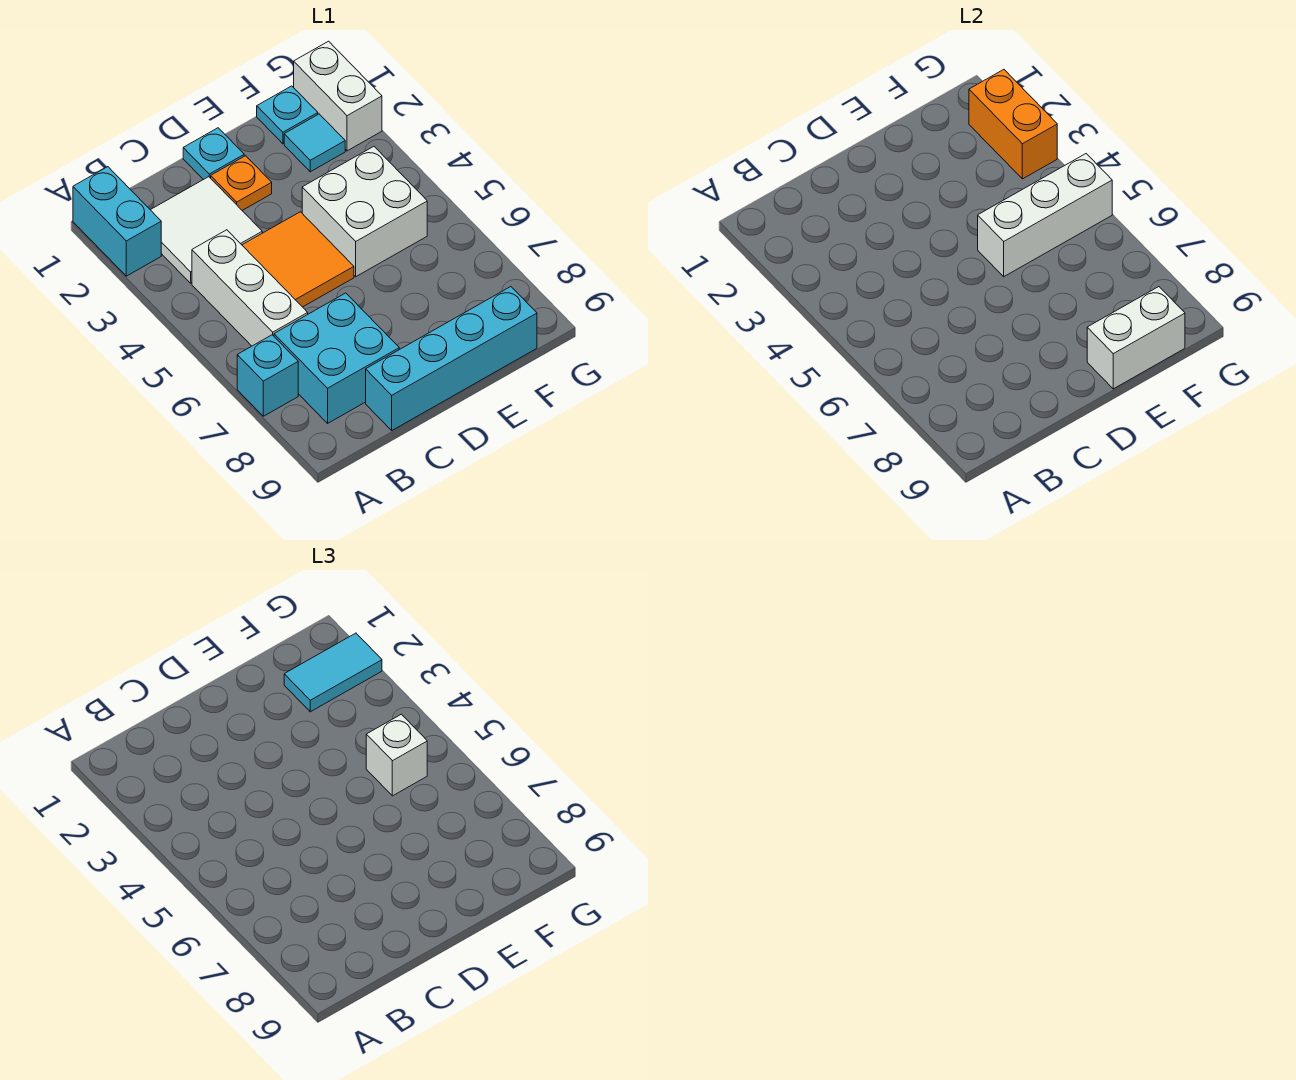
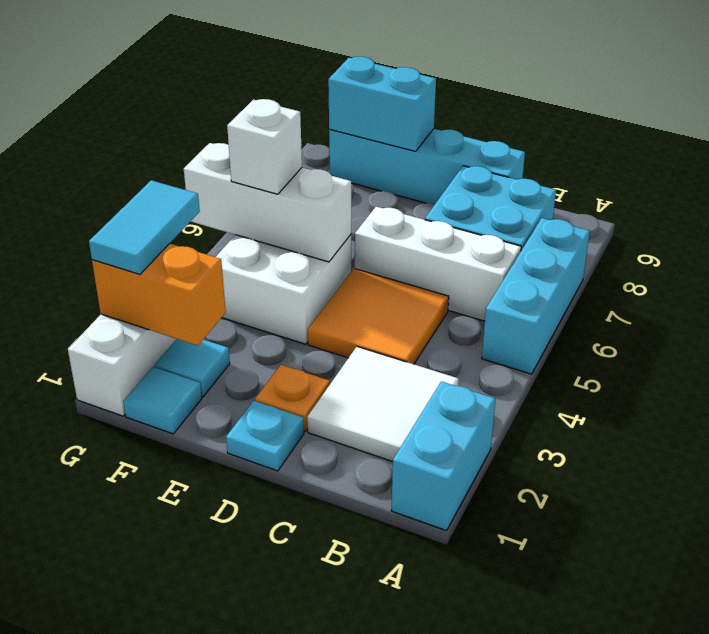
cyan brick A7 level 1 -> cyan brick A5:A7 level 1
white brick B4:B6 level 1 -> white brick B6:D6 level 1
white brick E9:F9 level 2 -> cyan brick E9:F9 level 2
cyan plate F1 level 1 -> cyan tile F1 level 1
cyan tile F2:G2 level 3 -> cyan tile G2:G3 level 3
orange brick G2:G3 level 2 -> orange brick F2:G2 level 2

